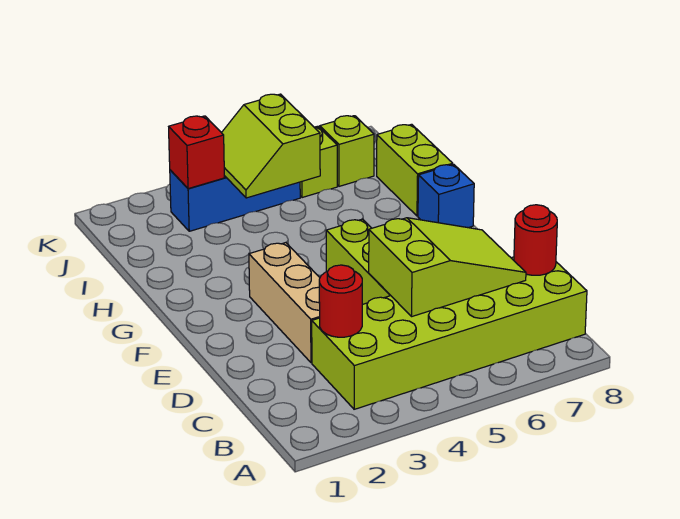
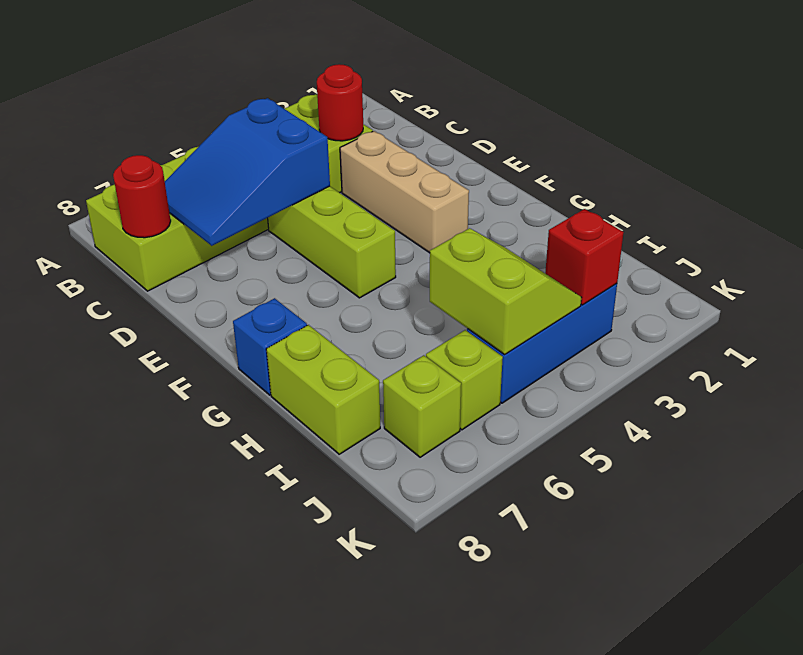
lime slope C5:D7 level 2 top 5 -> blue slope C5:D7 level 2 top 5

